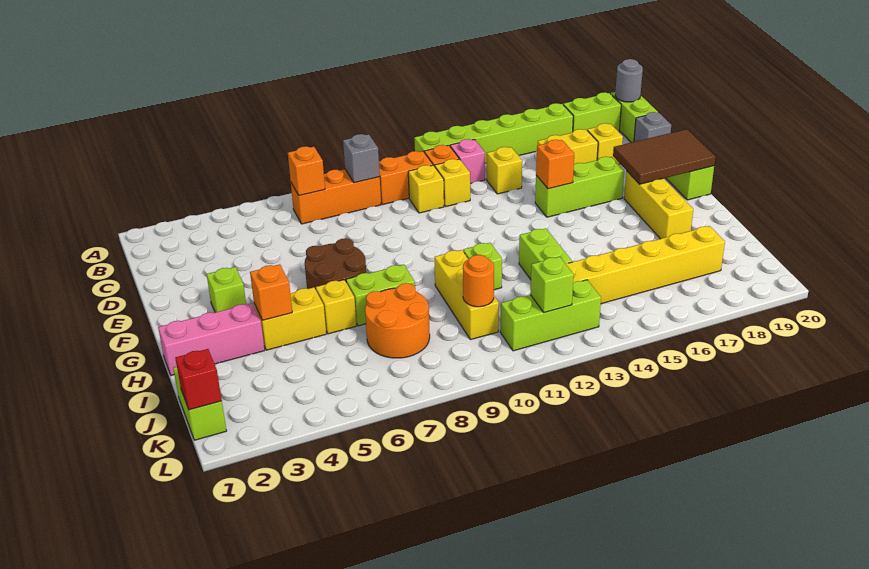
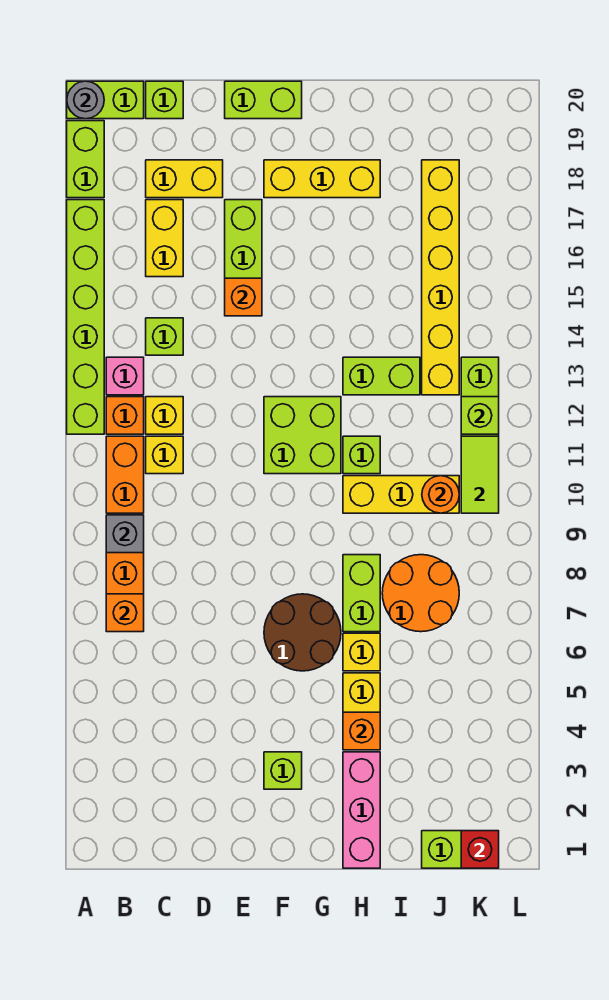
yellow brick C14 level 1 -> lime brick C14 level 1
yellow brick C18 level 1 -> yellow brick C18:D18 level 1
grey brick C20 level 1 -> lime brick C20 level 1
brown tile E18:F20 level 2 -> none
none -> lime brick F11:G12 level 1
none -> lime tile K10:K11 level 2

